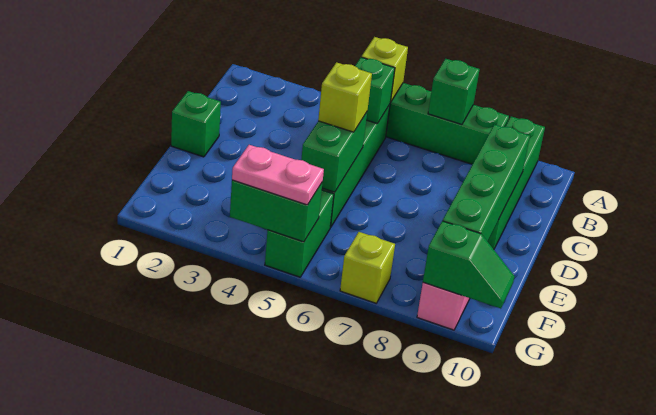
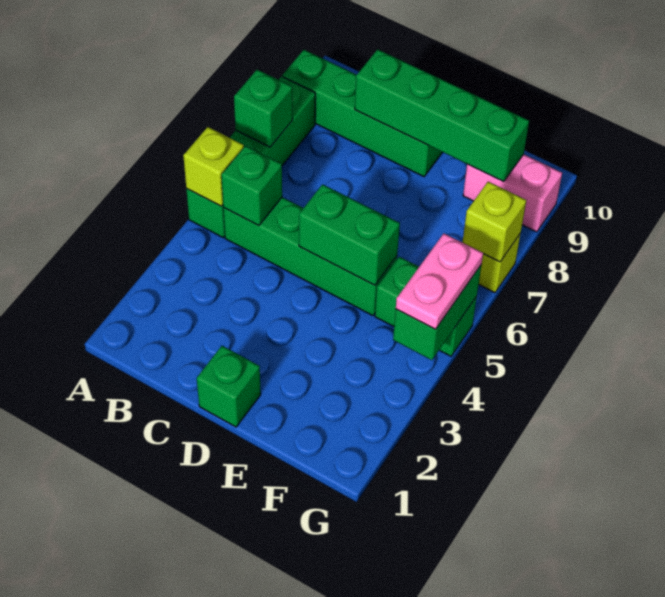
lime brick D5 level 3 -> lime brick G7 level 2
green slope G9:G10 level 2 top 9 -> none

